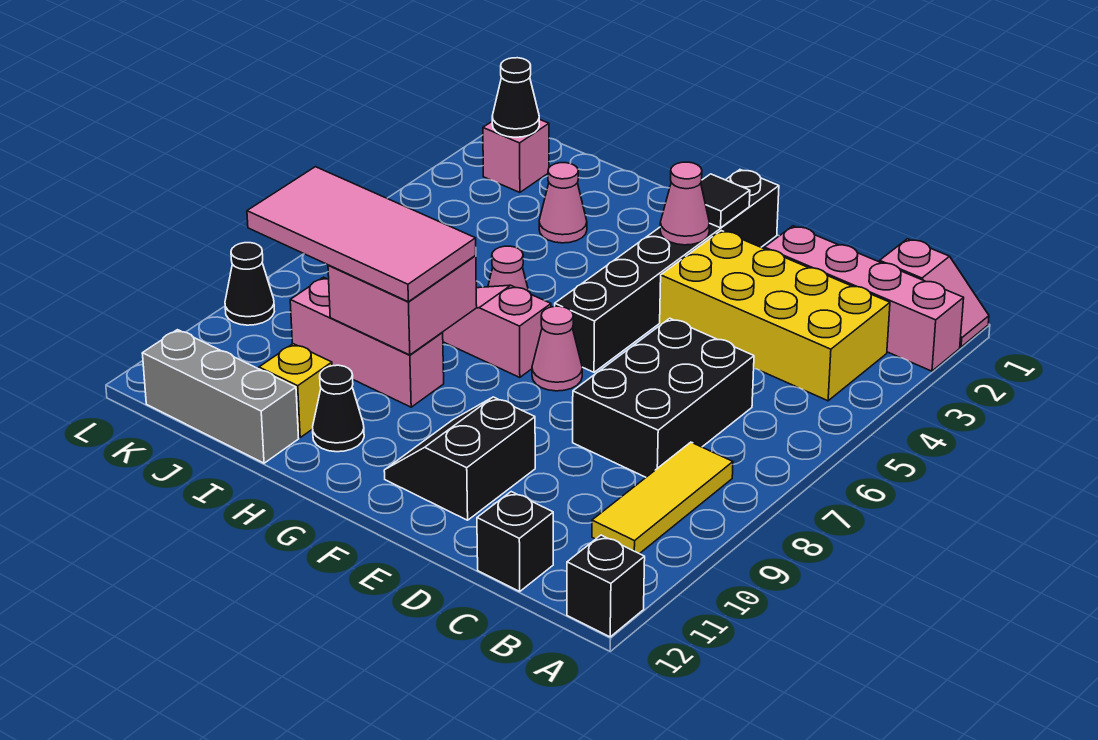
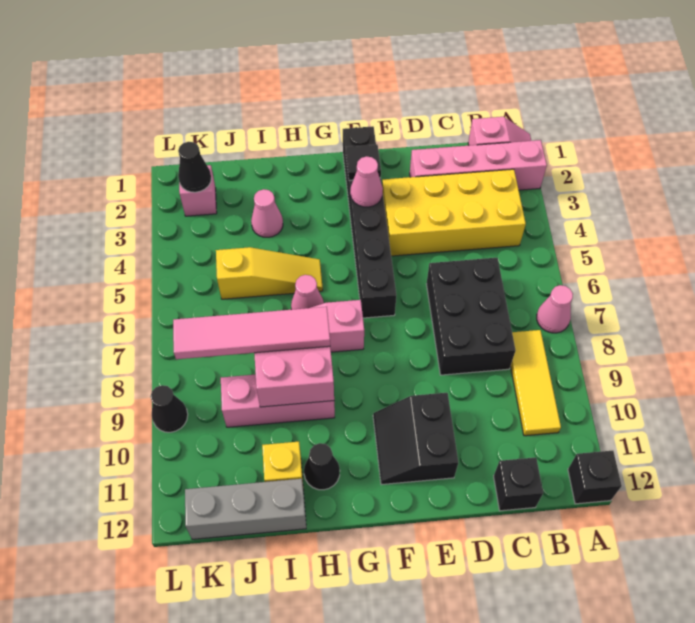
pink cone F7 level 1 -> pink cone A7 level 1
none -> yellow slope H5:J5 level 1 top J
pink tile H8:K9 level 3 -> pink tile H8:K8 level 3

